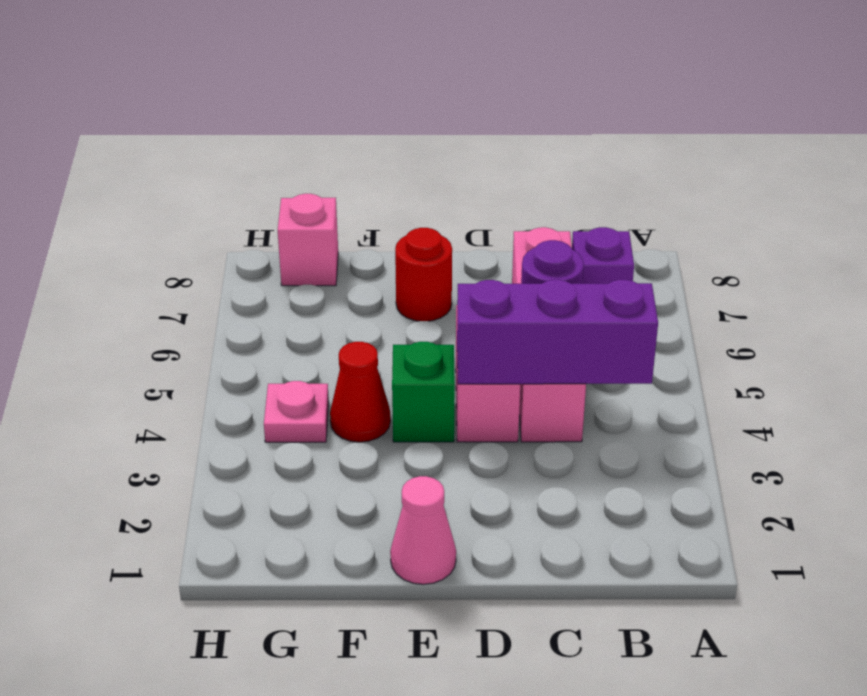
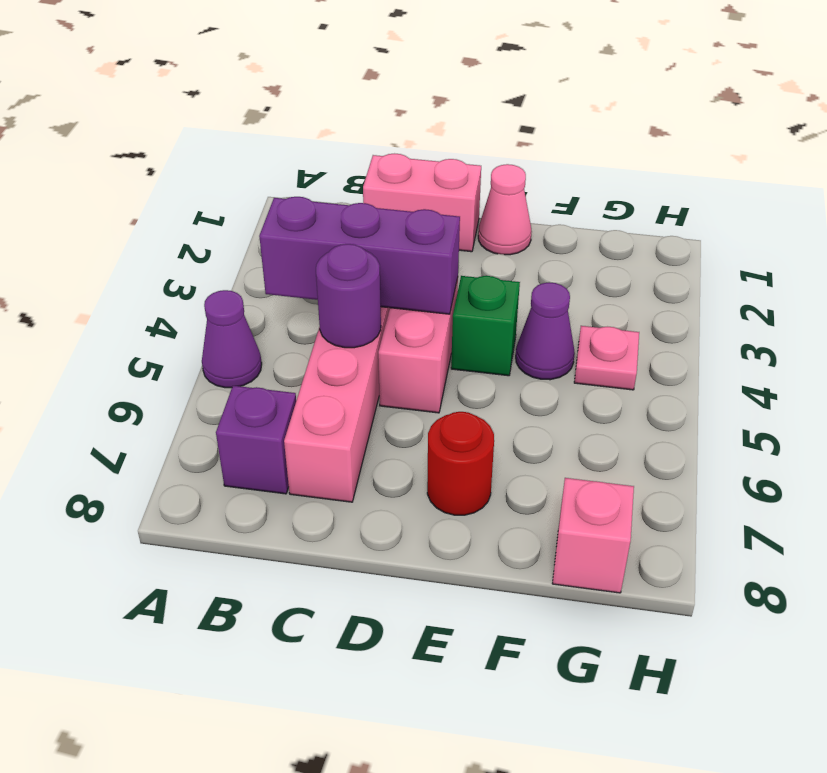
none -> purple cone A5 level 1
none -> pink brick C1:D1 level 1
red cone F4 level 1 -> purple cone F4 level 1

